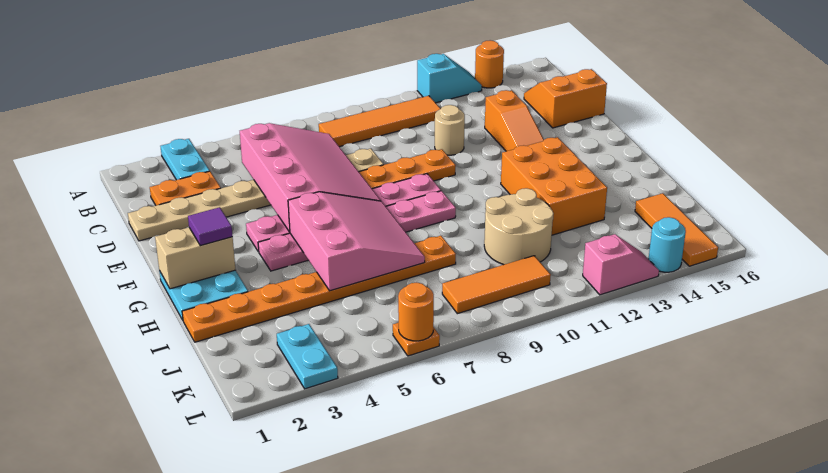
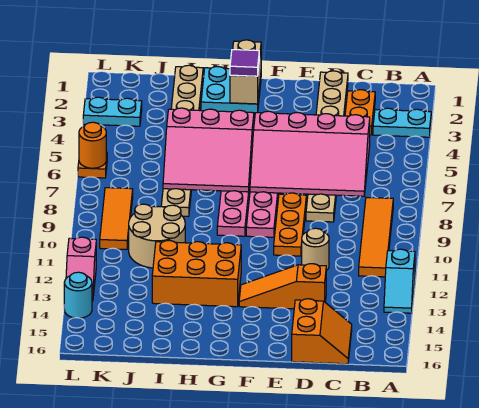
orange round brick A14 level 1 -> none
orange plate I1:I8 level 1 -> tan plate I1:I8 level 1
orange tile J15:L15 level 1 -> none

